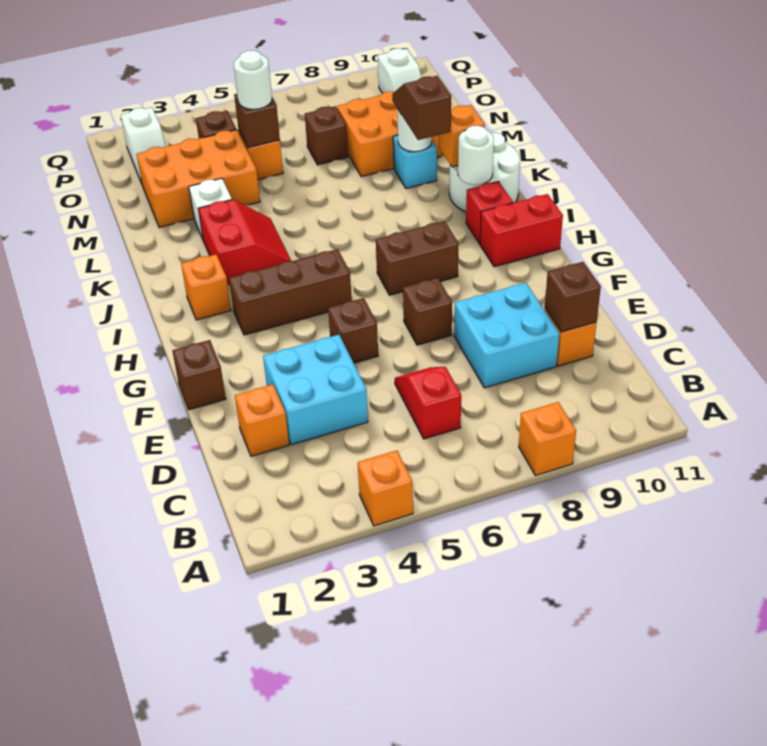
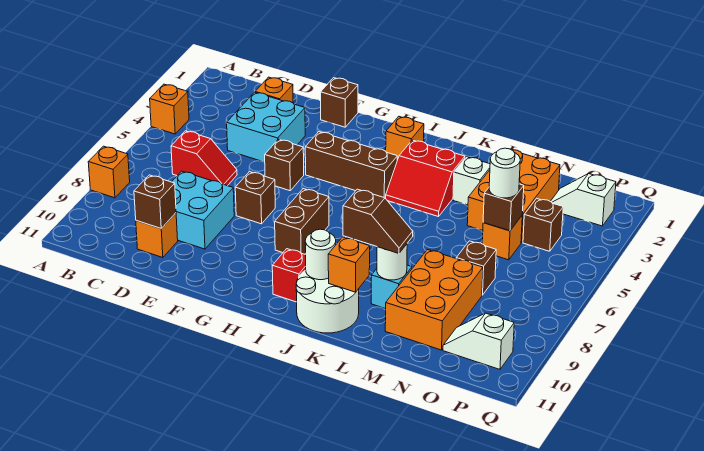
brown brick H3:H5 level 1 -> brown brick G4:I4 level 1
red brick H10:H11 level 1 -> none

